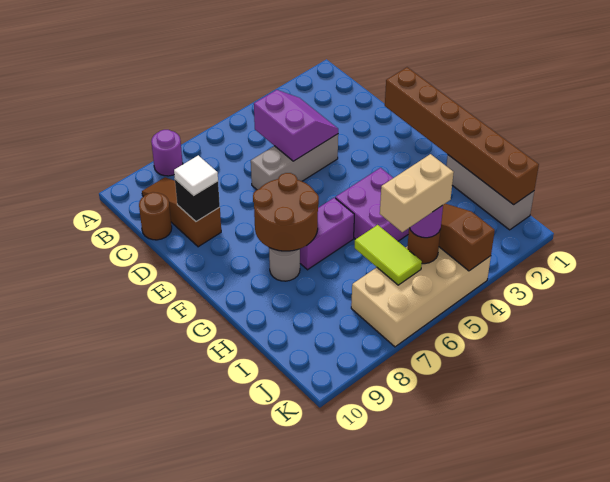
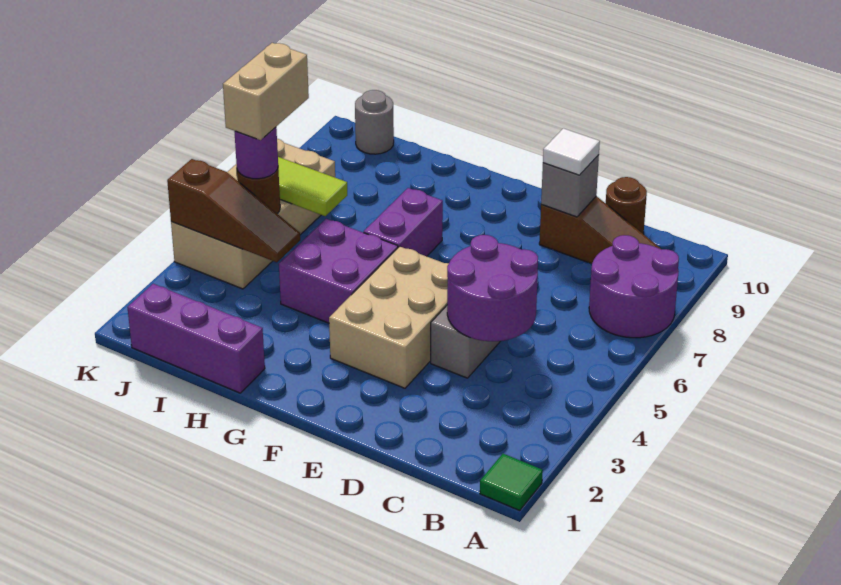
none -> green tile A1 level 1
purple round brick A8 level 1 -> purple round brick A7:B8 level 1
purple slope C4:D5 level 2 top 5 -> purple round brick C4:D5 level 2
black brick D9 level 2 -> grey brick D9 level 2
brown brick E1:J1 level 2 -> none
none -> tan brick E3:F5 level 1
brown round brick F7:G8 level 2 -> none
grey round brick G8 level 1 -> grey round brick J10 level 1
grey brick H1:J1 level 1 -> purple brick H1:J1 level 1

